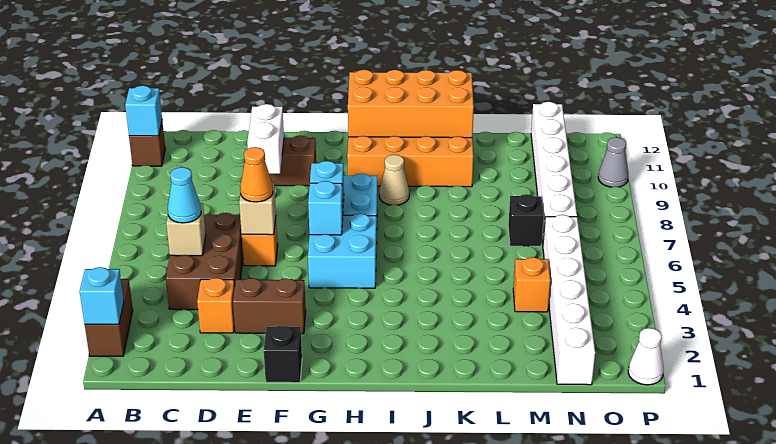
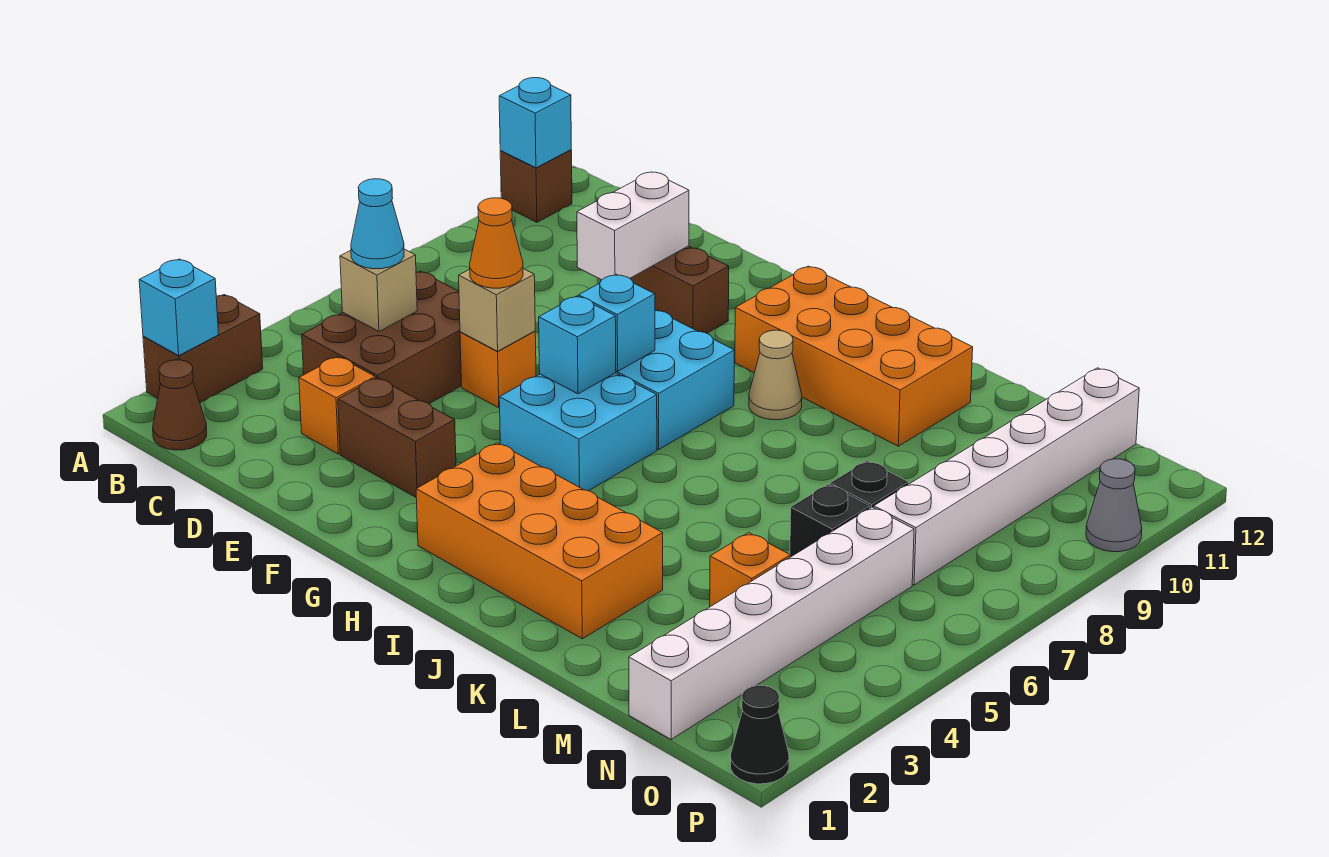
none -> brown cone B1 level 1
black brick F1 level 1 -> black brick M6 level 1
orange brick H11:K12 level 2 -> orange brick H2:K3 level 1
white cone P1 level 1 -> black cone P1 level 1

